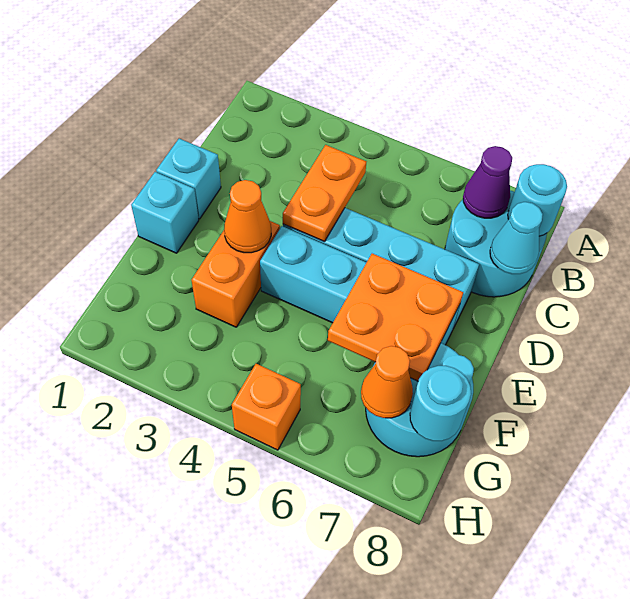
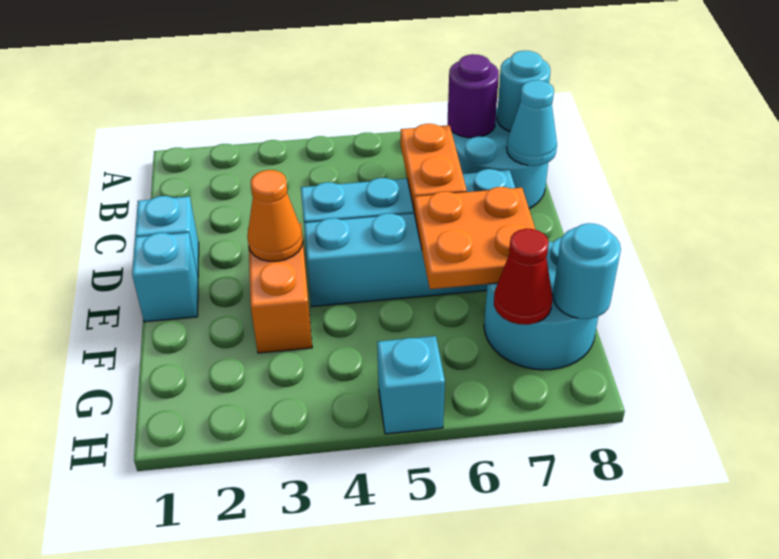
purple cone B7 level 2 -> purple round brick B7 level 2
orange plate C4:D4 level 2 -> orange plate C6:D6 level 2
orange cone G7 level 2 -> red cone G7 level 2
orange brick H5 level 1 -> cyan brick H5 level 1

